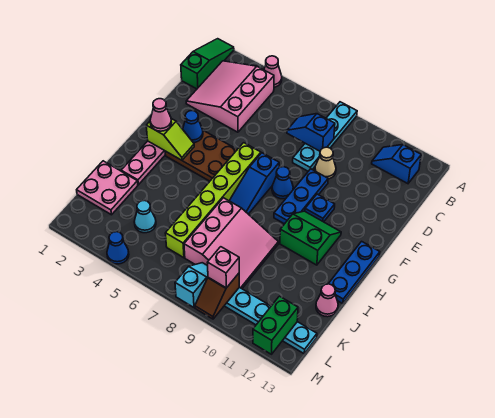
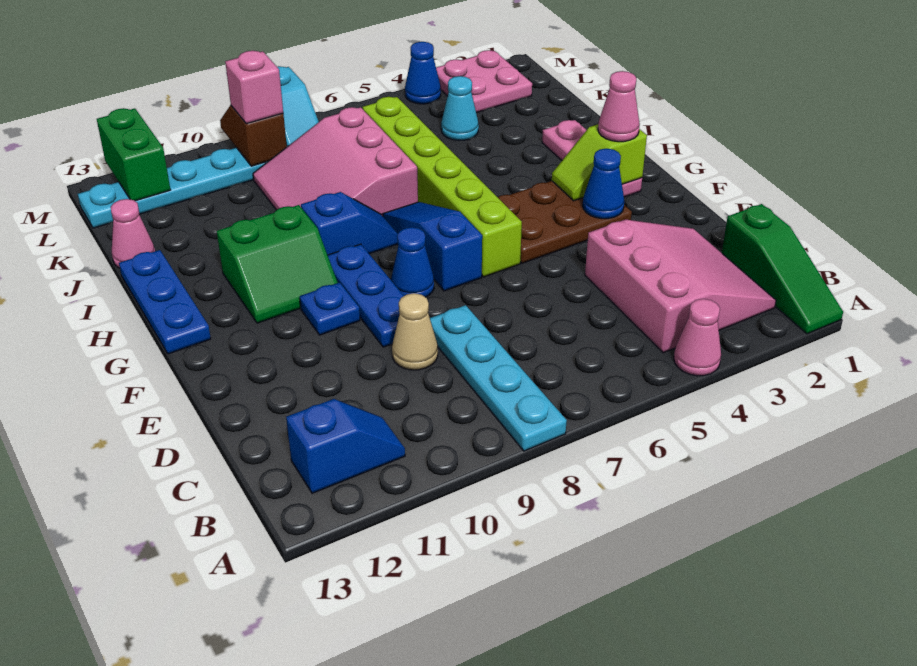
blue slope C7:C8 level 2 top 8 -> blue slope H8:H9 level 1 top 9
pink plate J1:K2 level 1 -> pink plate L2:M3 level 1

